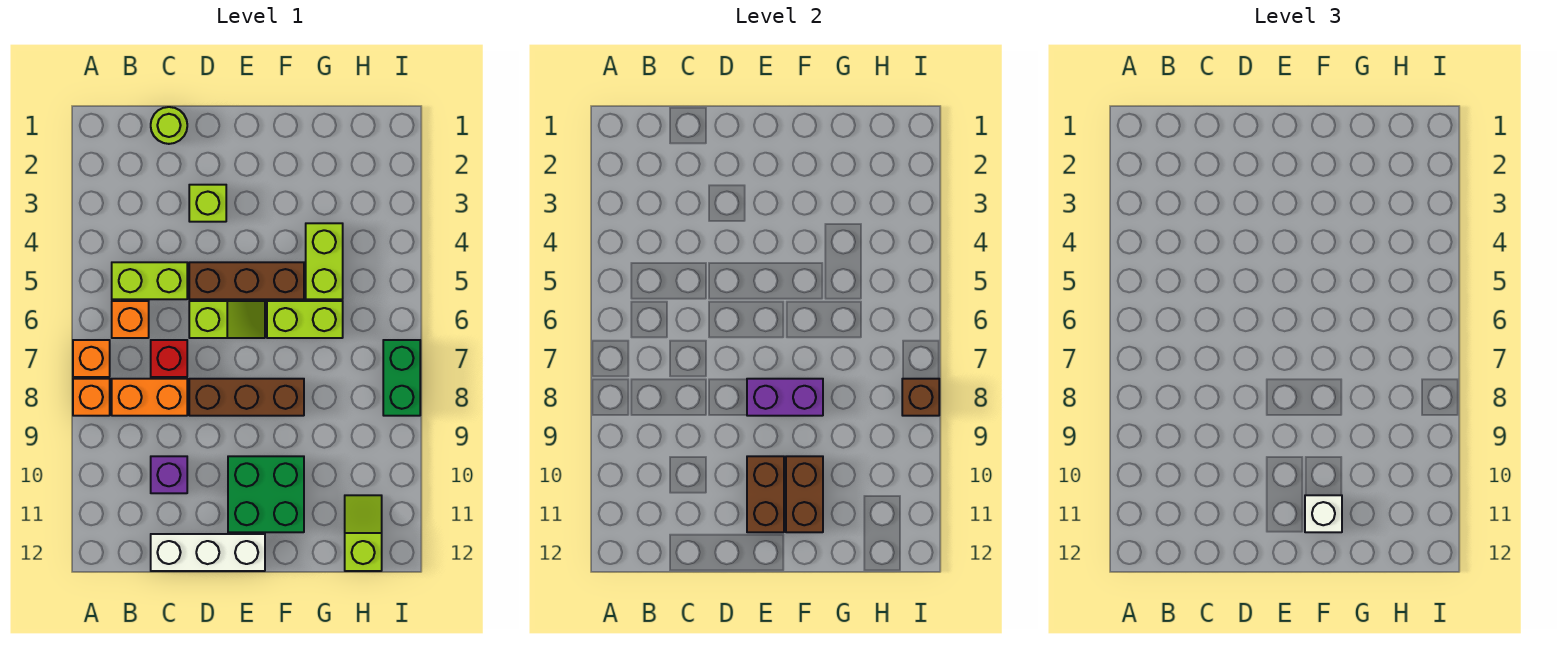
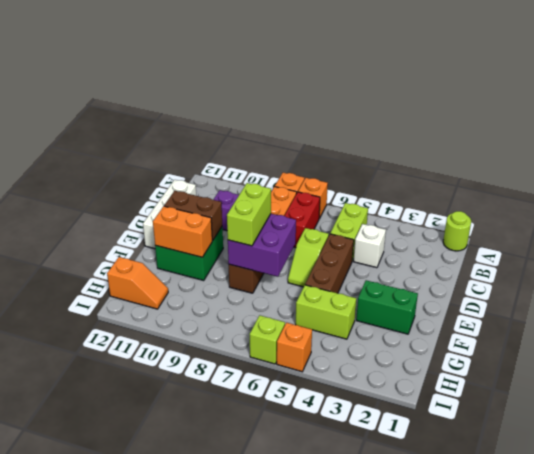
orange brick B6 level 1 -> orange brick I5 level 1
lime round brick C1 level 1 -> lime round brick A1 level 1
red brick C7 level 1 -> red brick B7:C7 level 1
lime brick D3 level 1 -> lime brick I6 level 1
purple brick E8:F8 level 2 -> purple brick E7:F8 level 2
lime brick F6:G6 level 1 -> lime brick E8:F8 level 3
brown brick F10:F11 level 2 -> orange brick F10:F11 level 2
white brick F11 level 3 -> white brick C4 level 1
lime slope H11:H12 level 1 top 12 -> orange slope H11:H12 level 1 top 12
green brick I7:I8 level 1 -> green brick F2:F3 level 1
brown brick I8 level 2 -> none

